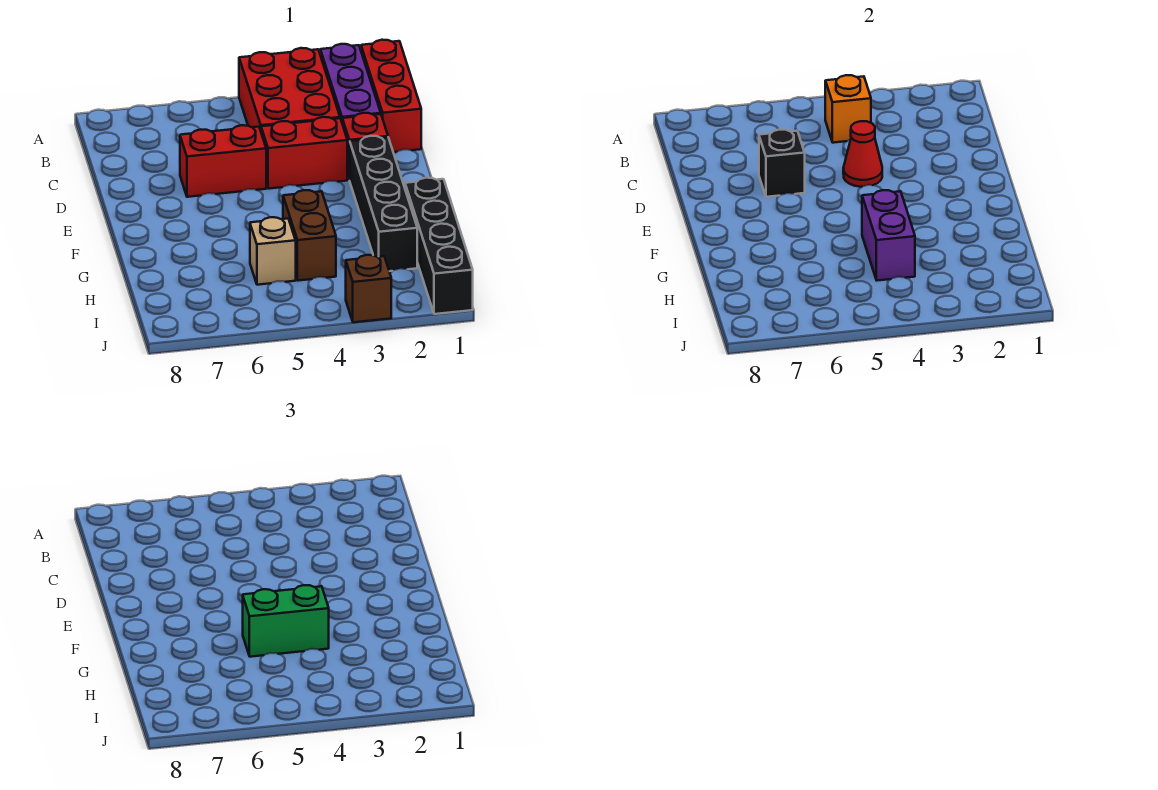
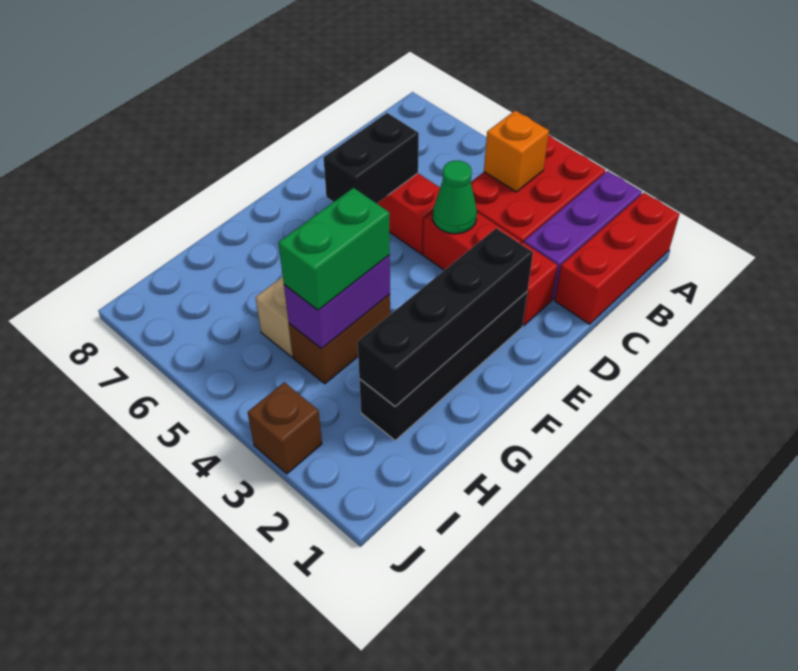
red cone D4 level 2 -> green cone D4 level 2
black brick D6 level 2 -> black brick D6:E6 level 2
black brick G1:J1 level 1 -> black brick E2:H2 level 2
green brick G4:G5 level 3 -> green brick G4:H4 level 3

